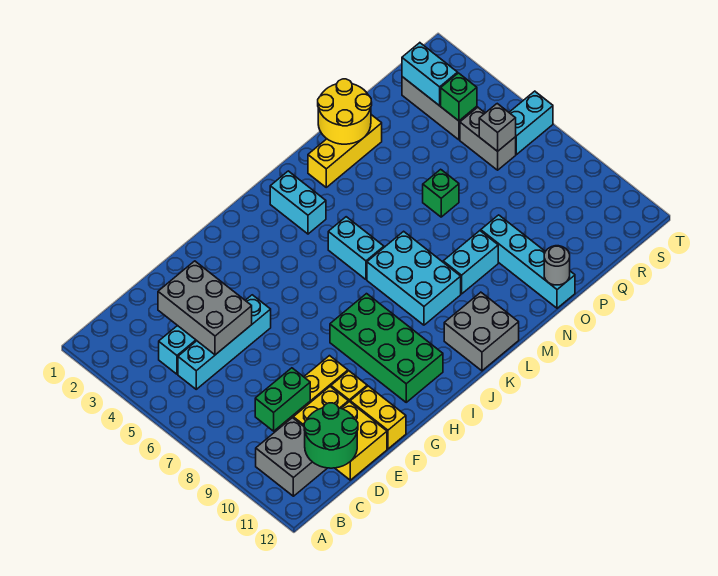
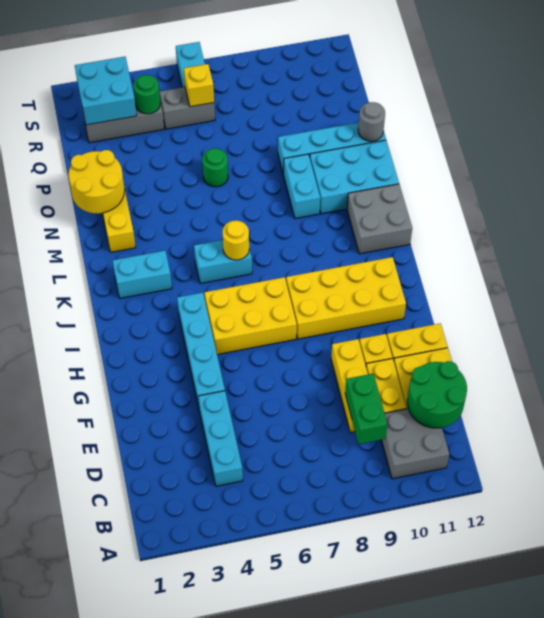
cyan brick C5:F5 level 1 -> cyan brick F4:I4 level 1
grey brick D3:E5 level 2 -> none
none -> yellow brick H5:I7 level 1
green brick H8:I11 level 1 -> yellow brick H8:I11 level 1
none -> yellow round brick K6 level 2
cyan brick K7:L9 level 1 -> cyan brick M10:N12 level 1
green brick O6 level 1 -> green round brick O6 level 1
cyan brick R2:R3 level 2 -> cyan brick R2:S3 level 2
green brick R4 level 2 -> green round brick R4 level 2
grey brick R6 level 2 -> yellow brick R6 level 2

